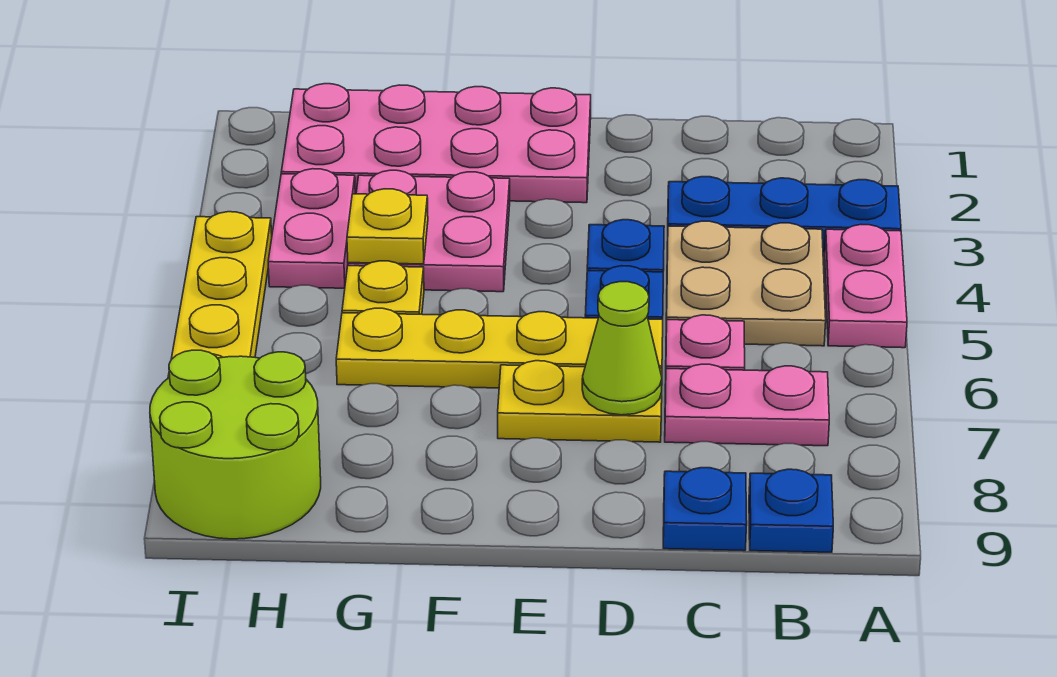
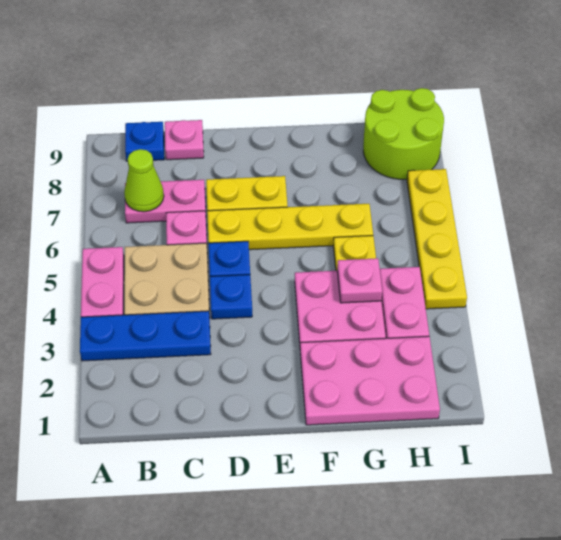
blue plate C9 level 1 -> pink plate C9 level 1
lime cone D7 level 2 -> lime cone B7 level 2
pink plate E1:H2 level 1 -> pink plate F1:H2 level 1
yellow plate G4 level 2 -> pink plate G4 level 2

